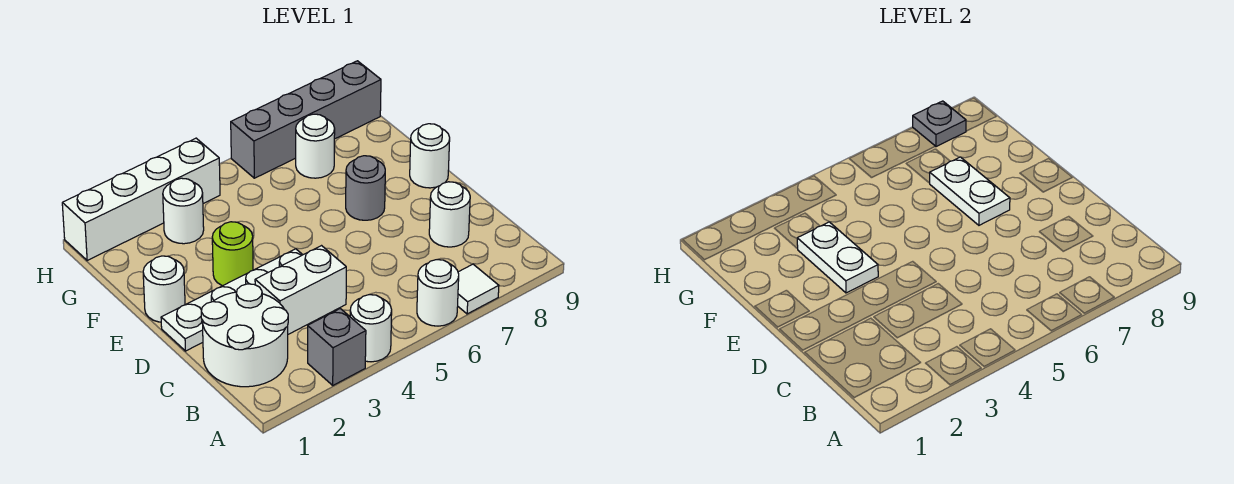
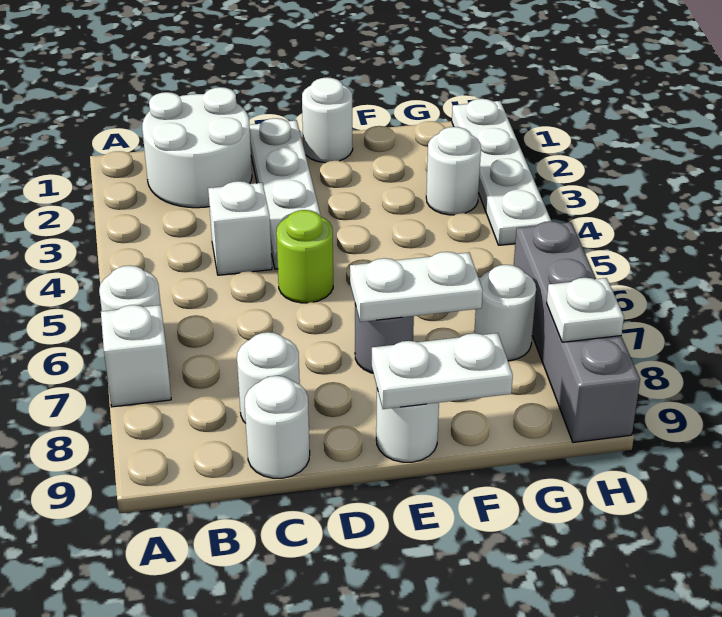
grey brick A3 level 1 -> none
white round brick A4 level 1 -> white round brick C9 level 1
white tile A7 level 1 -> white brick A7 level 1
white brick C3:C4 level 1 -> white brick C4 level 1
lime round brick E3 level 1 -> lime round brick D5 level 1
white plate E3:F3 level 2 -> white plate E9:F9 level 2
white brick H1:H4 level 1 -> white plate H1:H4 level 1
grey plate H8 level 2 -> white plate H8 level 2

